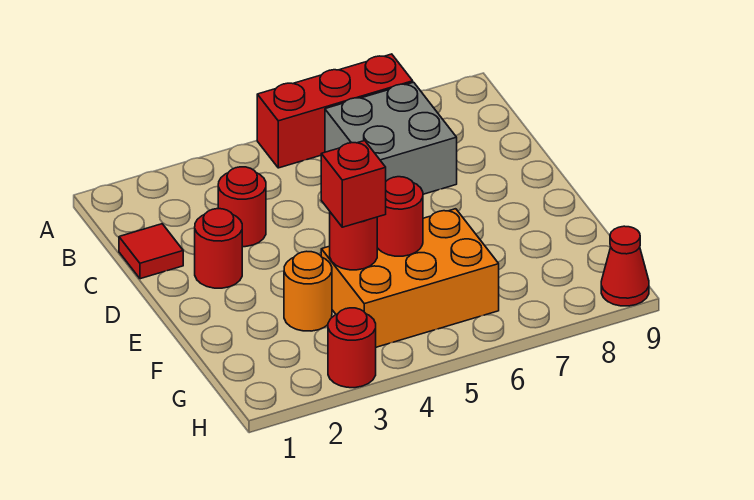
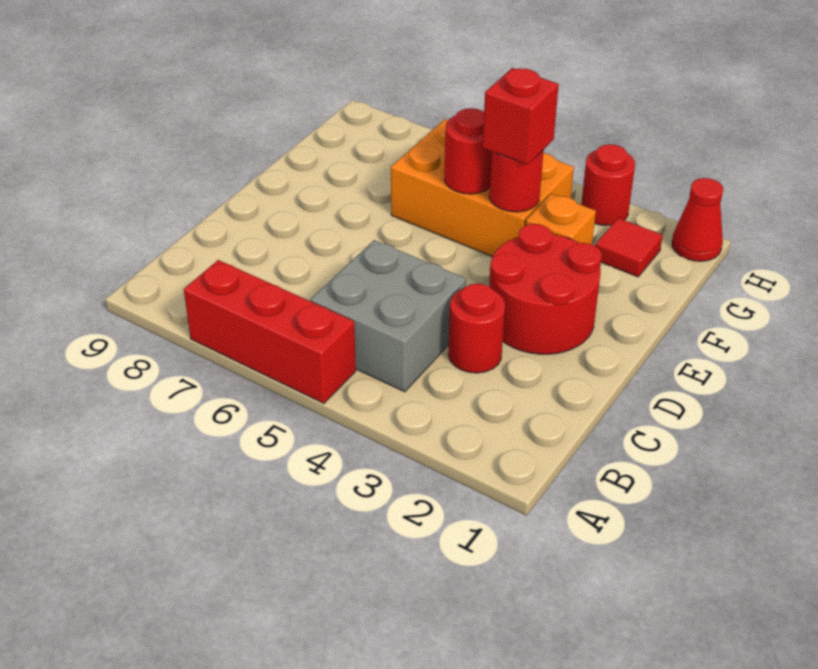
grey brick B6:C7 level 1 -> grey brick B4:C5 level 1
red tile C1 level 1 -> red tile G2 level 1
red round brick D2 level 1 -> red round brick D2:E3 level 1
orange round brick F3 level 1 -> orange brick F3 level 1
red cone H9 level 1 -> red cone H1 level 1

